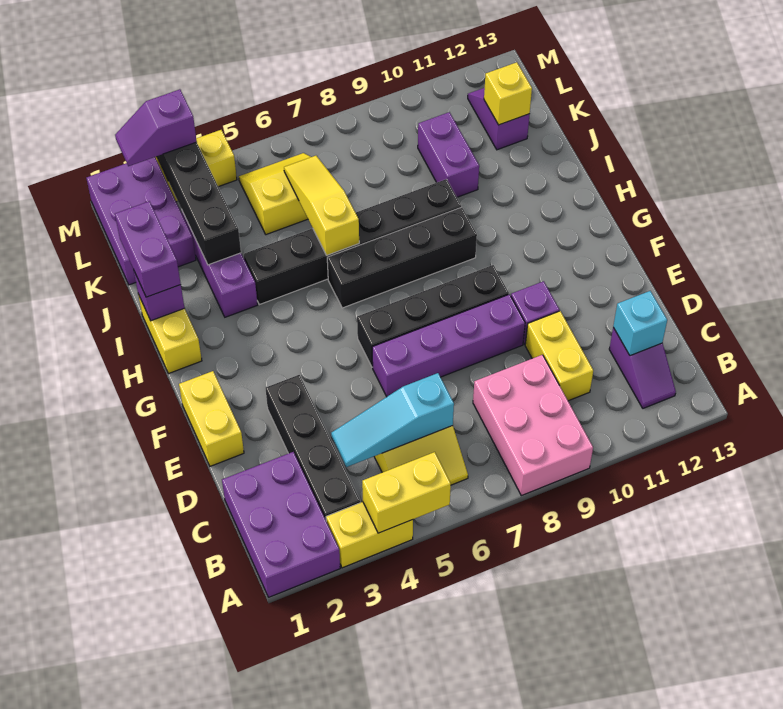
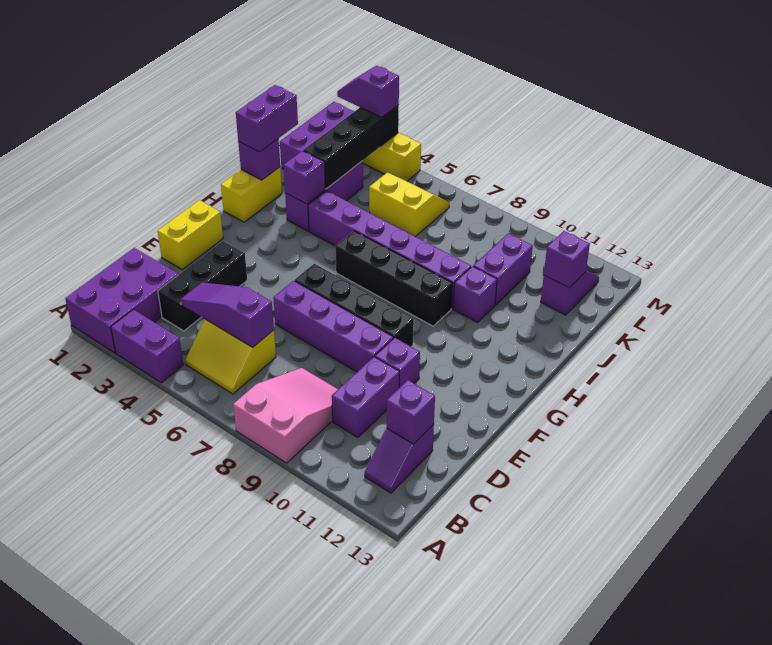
yellow brick A3:A4 level 1 -> purple brick A3:A4 level 1
yellow brick A4:A5 level 2 -> none
pink brick A8:C9 level 1 -> pink slope A8:C9 level 1 top A
black brick B3:E3 level 1 -> black brick C3:E3 level 1
cyan slope C4:C6 level 2 top 6 -> purple slope C4:C6 level 2 top 6
yellow brick C10:D10 level 1 -> purple brick C10:D10 level 1
cyan brick C12 level 2 -> purple brick C12 level 2
none -> purple brick I3 level 2
black brick I4:I9 level 1 -> purple brick I4:I9 level 1
yellow slope I6:K6 level 2 top I -> none
none -> purple brick I10 level 1
yellow brick K12 level 2 -> purple brick K12 level 2

